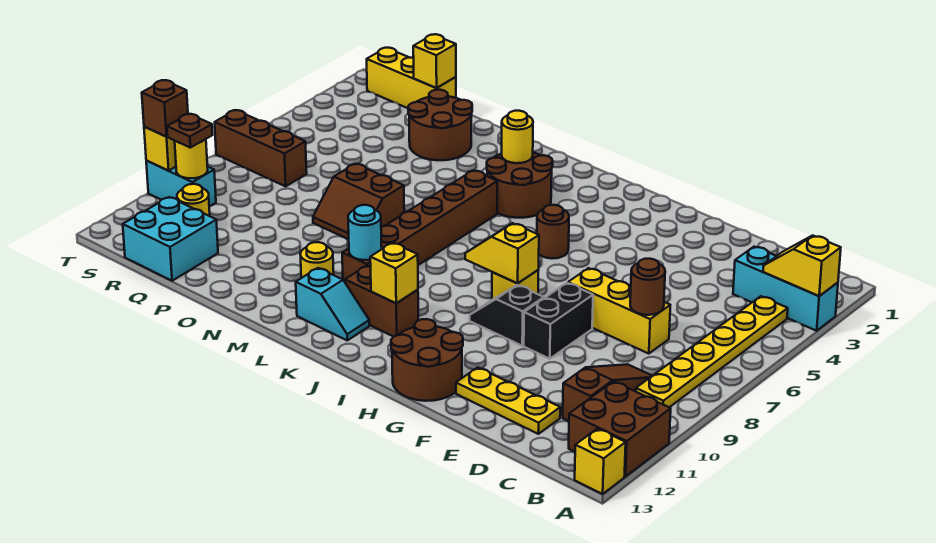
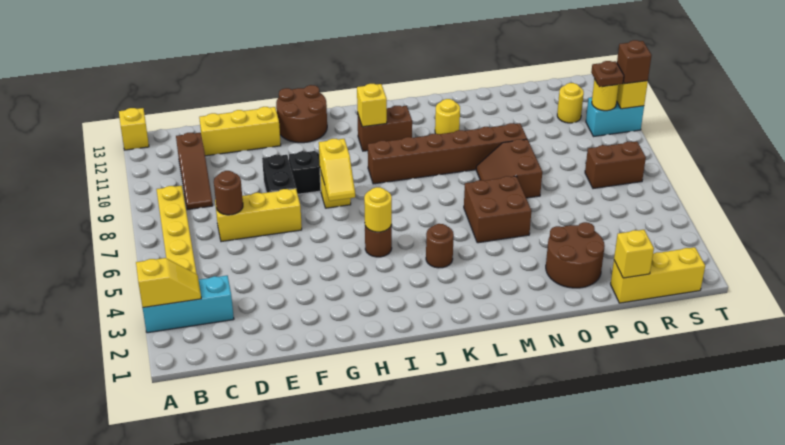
brown brick A11:B12 level 1 -> brown brick M5:N6 level 1
yellow plate D12:F12 level 1 -> yellow brick D12:F12 level 1
yellow slope H8:I8 level 2 top H -> yellow slope H7:H8 level 2 top 8
brown round brick K3:L4 level 1 -> brown round brick K4 level 1
cyan slope K12:L12 level 1 top L -> none
yellow round brick L3 level 2 -> yellow round brick I5 level 2
brown brick L5:L10 level 1 -> brown brick J9:O9 level 1
cyan round brick L10 level 2 -> none
brown slope N7:O8 level 1 top 7 -> brown slope N7:O8 level 1 top O
cyan brick Q12:R13 level 1 -> none
brown brick R7:T7 level 1 -> brown brick R7:S7 level 1

